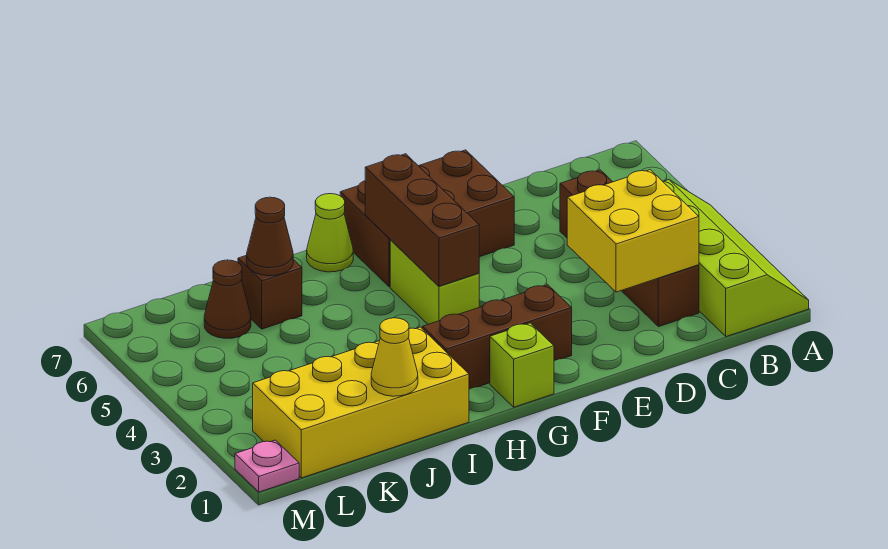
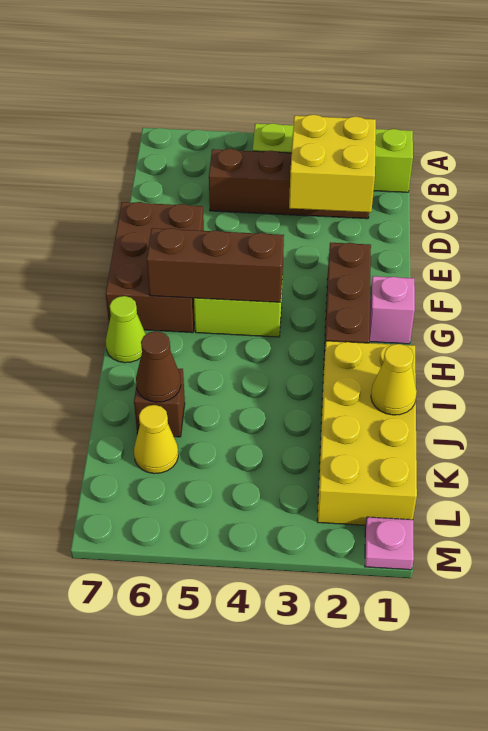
lime brick G1 level 1 -> pink brick G1 level 1
brown cone K6 level 1 -> yellow cone K6 level 1

